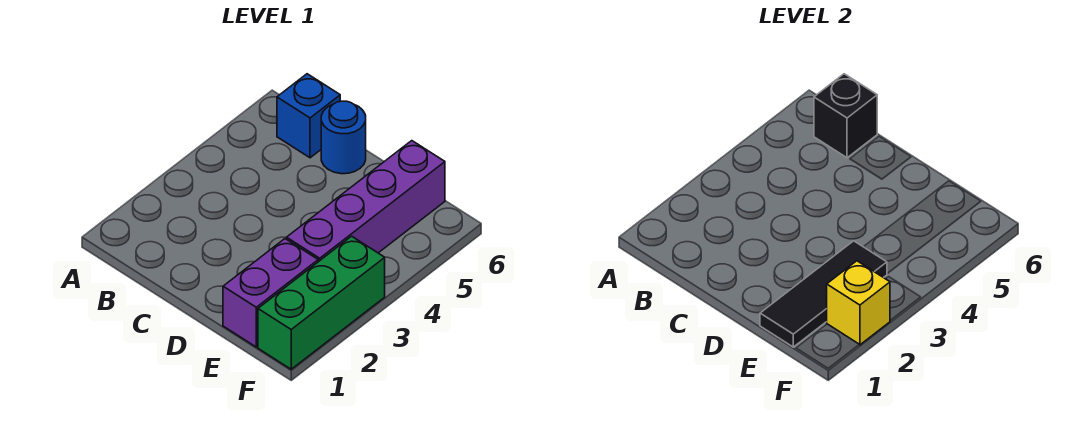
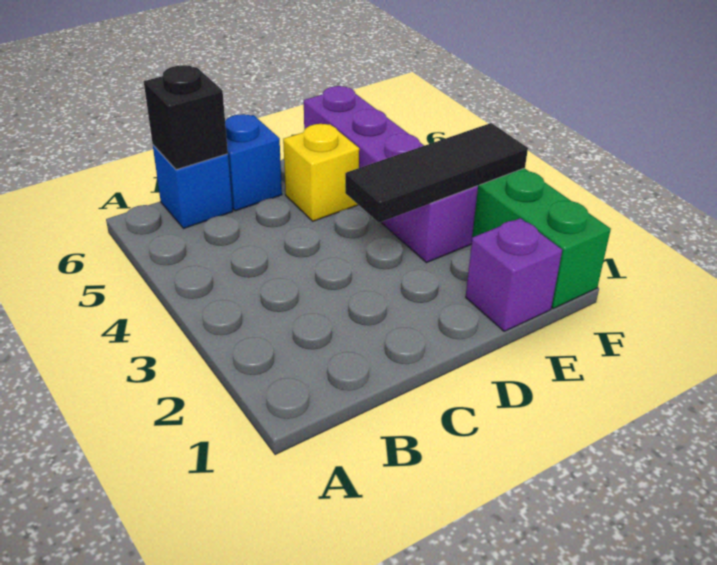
blue round brick C6 level 1 -> blue brick C6 level 1
purple brick E1:E2 level 1 -> purple brick E1 level 1
black tile E1:E3 level 2 -> black tile D3:F3 level 2
yellow brick F2 level 2 -> yellow brick D5 level 1

